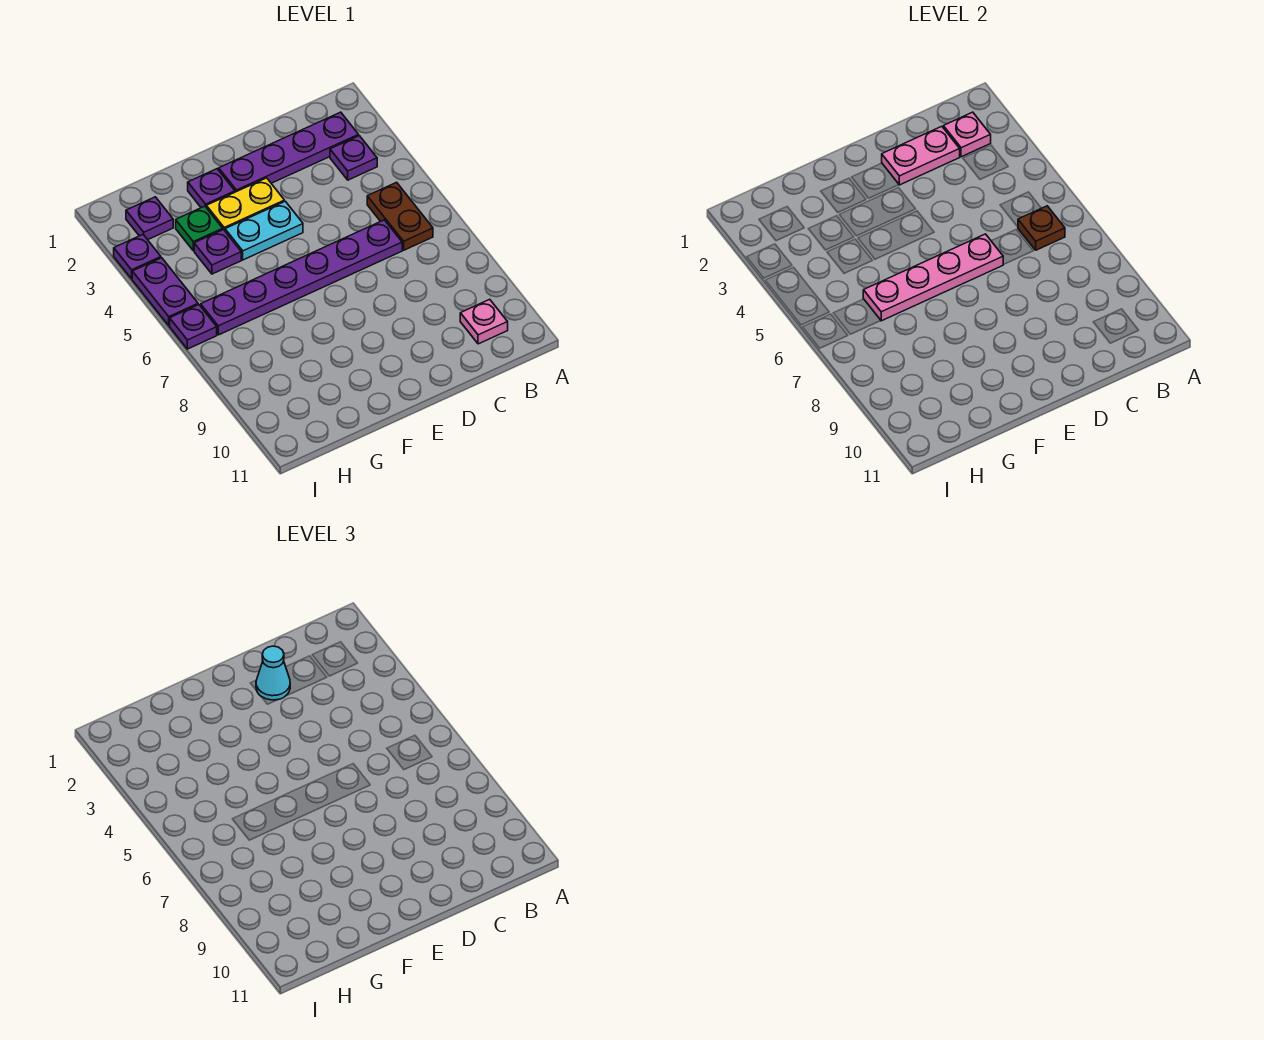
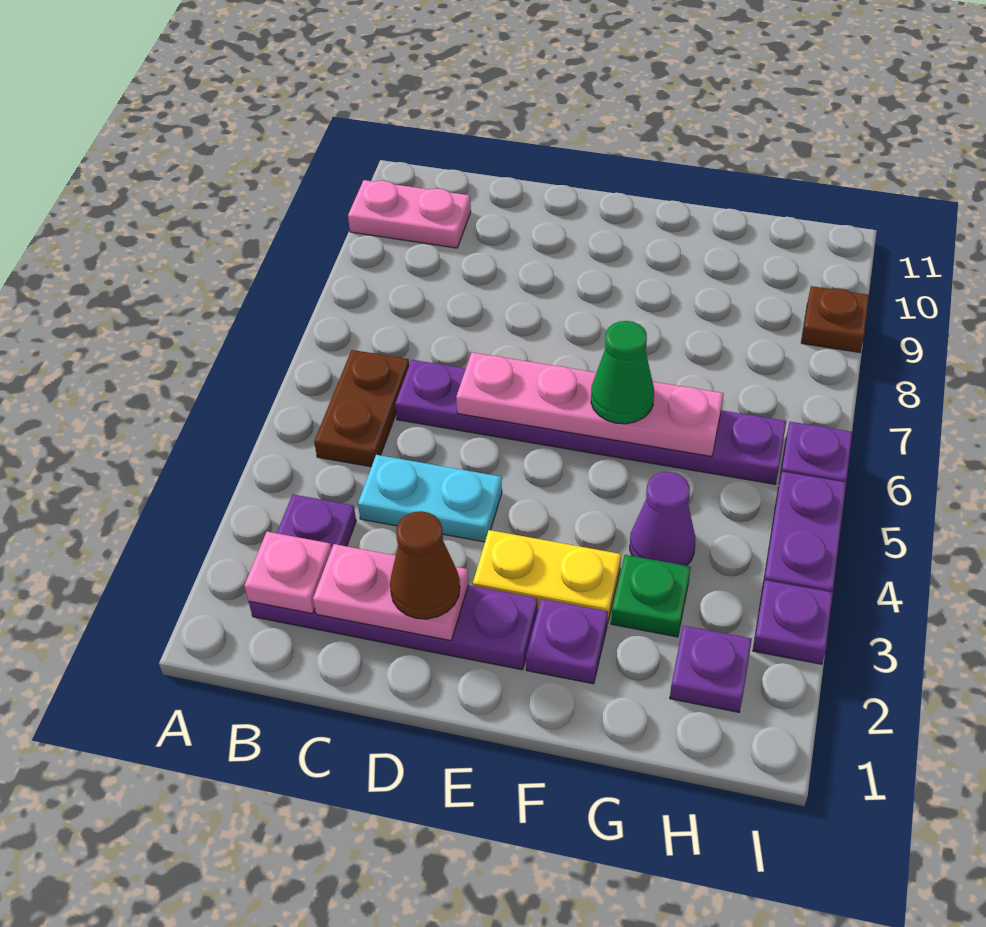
brown plate B6 level 2 -> brown plate I9 level 1
pink plate B10 level 1 -> pink plate A10:B10 level 1
cyan cone D2 level 3 -> brown cone D2 level 3
cyan plate E4:F4 level 1 -> cyan plate C4:D4 level 1
none -> green cone F6 level 3
purple plate G4 level 1 -> purple cone G4 level 1

